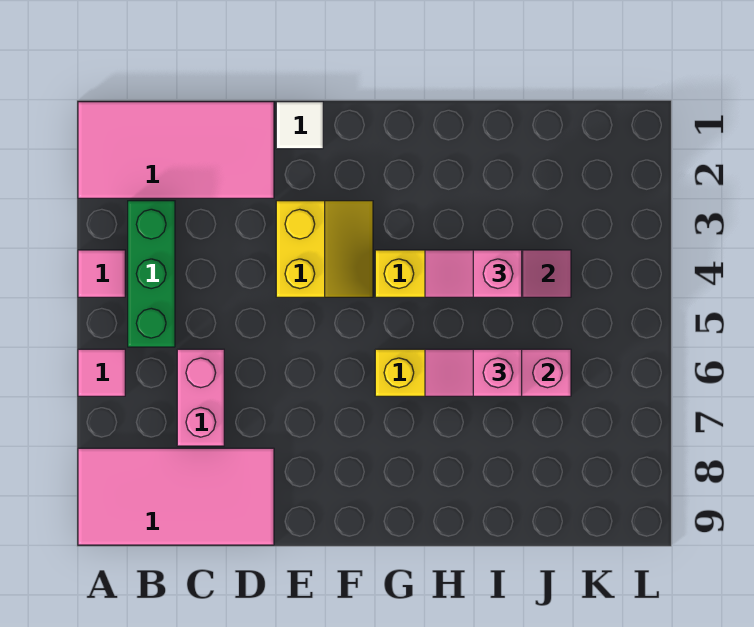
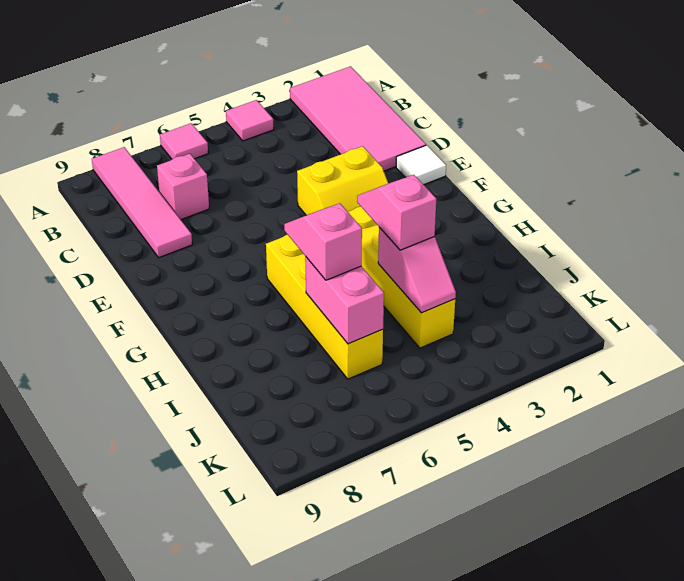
pink tile A8:D9 level 1 -> pink tile A8:D8 level 1
green brick B3:B5 level 1 -> none
pink brick C6:C7 level 1 -> pink brick C7 level 1

